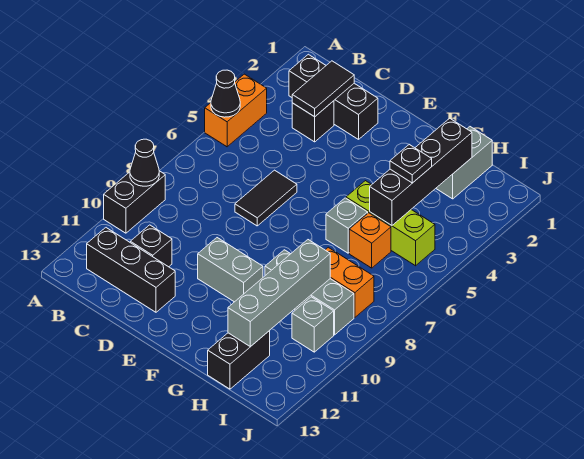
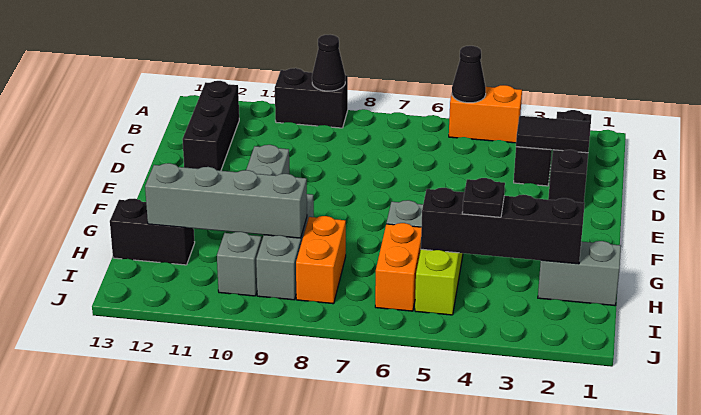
black brick C11 level 1 -> none
black tile D6:D7 level 1 -> none
orange brick H6 level 1 -> orange brick H6:I6 level 1

